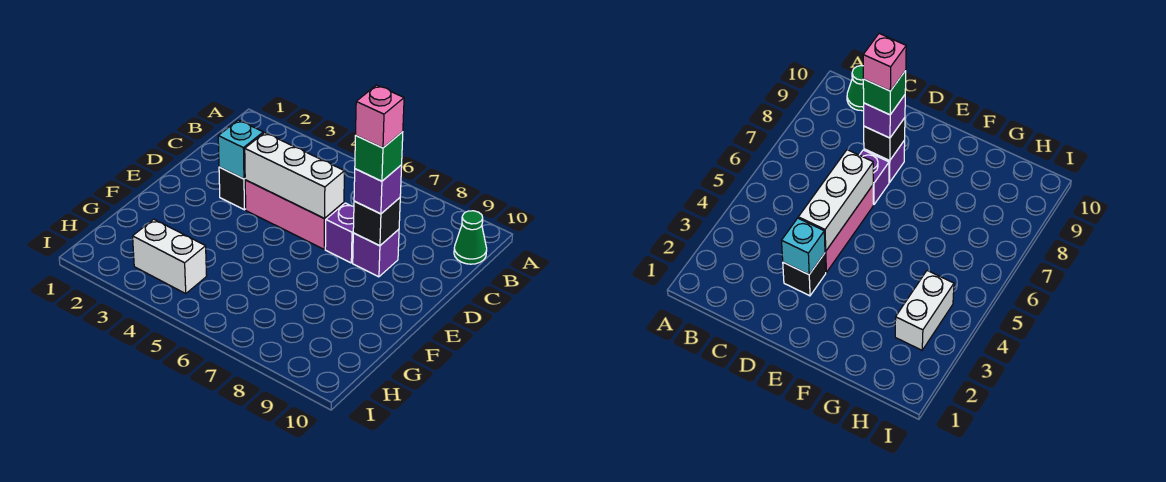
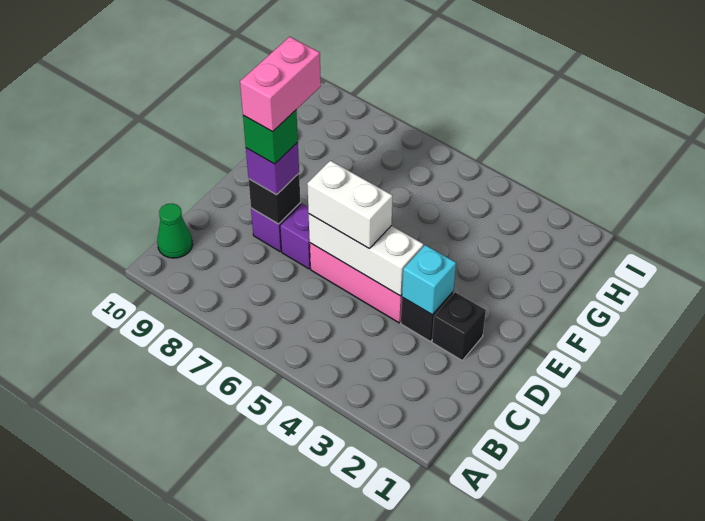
none -> black brick D2 level 1
pink brick D8 level 5 -> pink brick D8:E8 level 5
white brick H3:H4 level 1 -> white brick D5:D6 level 3

